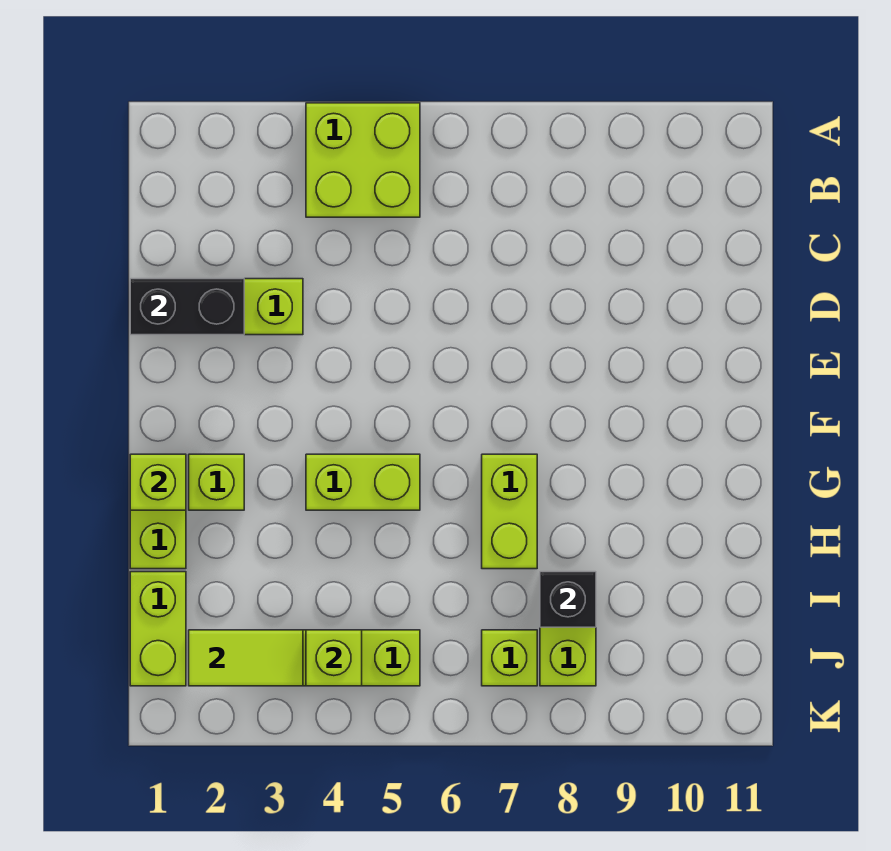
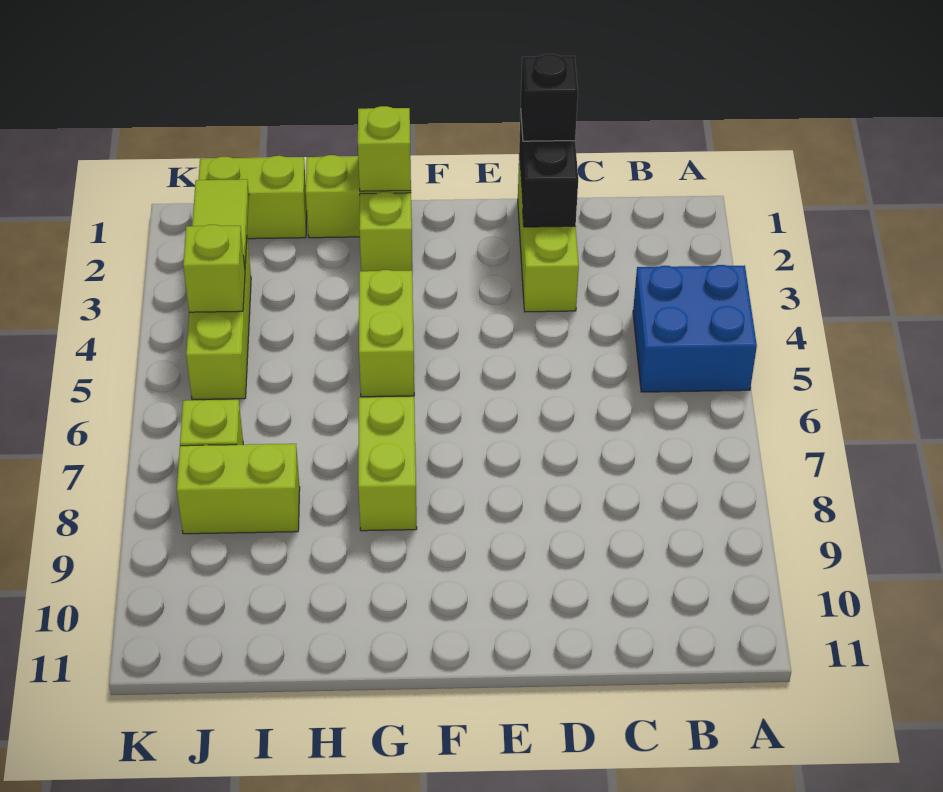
lime brick A4:B5 level 1 -> blue brick A4:B5 level 1
lime brick G7:H7 level 1 -> lime brick G7:G8 level 1
black brick I8 level 2 -> black brick D1 level 3

